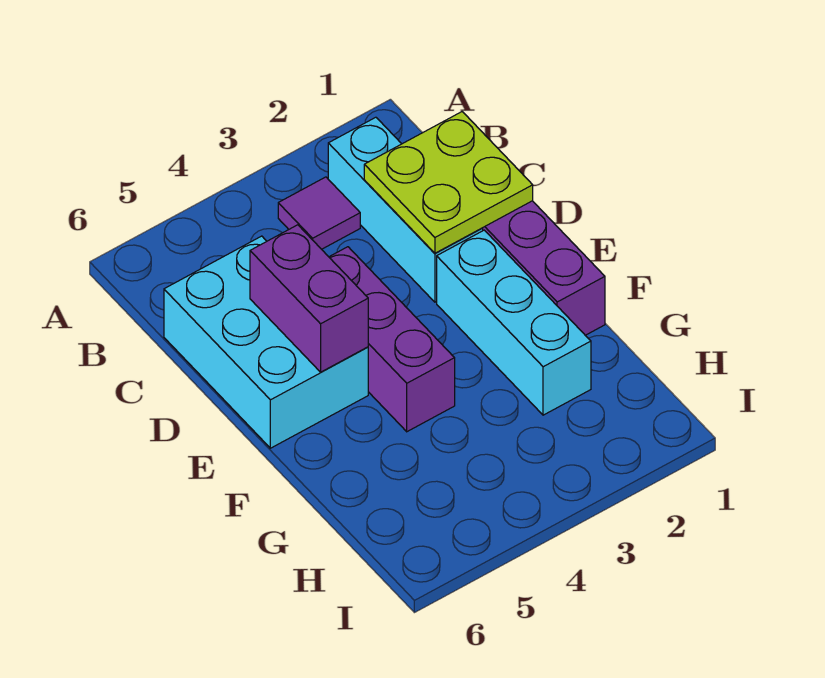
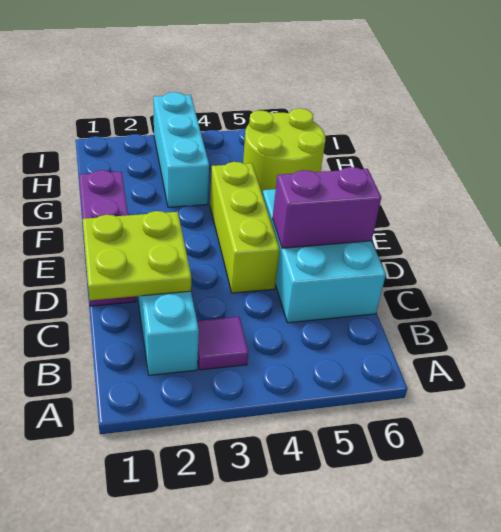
purple brick D4:F4 level 1 -> lime brick D4:F4 level 1
purple brick D5:E5 level 2 -> purple brick D5:D6 level 2
cyan brick E2:G2 level 1 -> cyan brick G3:I3 level 1
none -> lime round brick G5:H6 level 1

